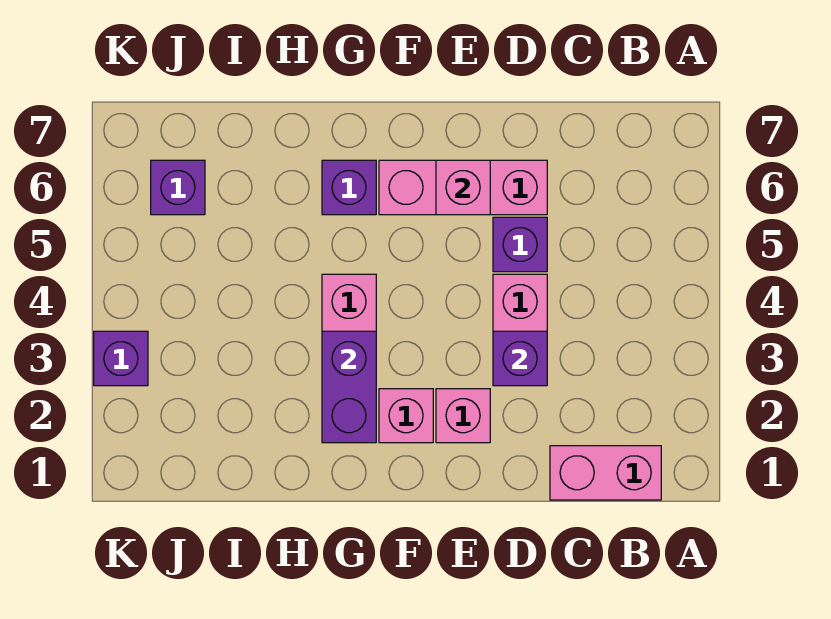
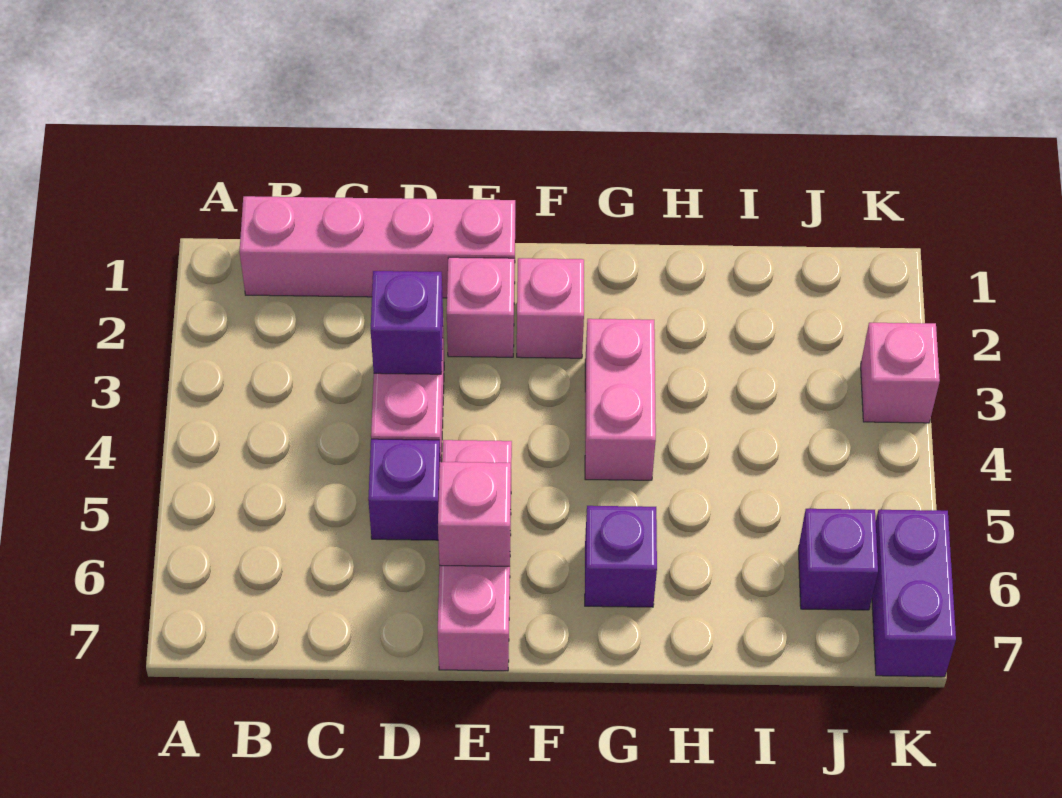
pink brick B1:C1 level 1 -> pink brick B1:E1 level 1
pink brick D6:F6 level 1 -> pink brick E5:E7 level 1
purple brick G2:G3 level 2 -> purple brick K6:K7 level 1
purple brick K3 level 1 -> pink brick K3 level 1

